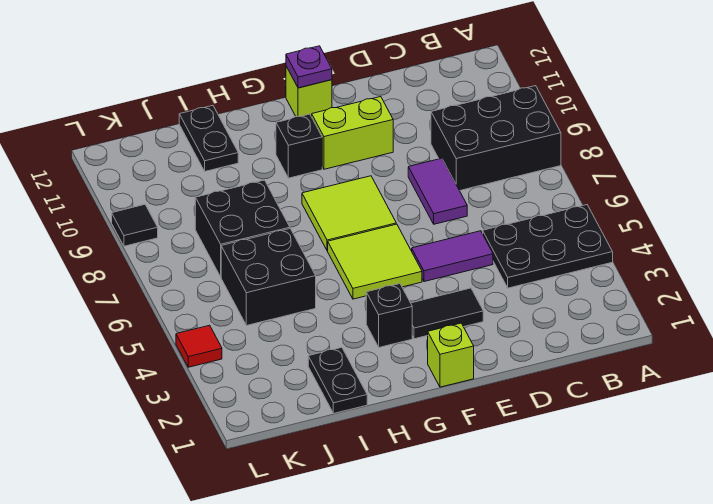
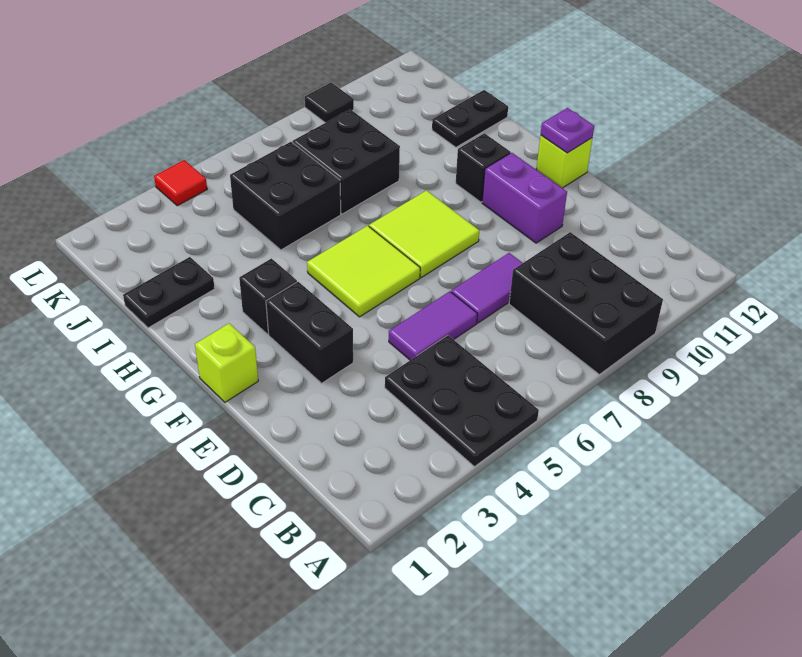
purple tile D5:E5 level 1 -> purple tile D5:D6 level 1
black tile E3:F3 level 1 -> black brick E3:F3 level 1
lime brick E10:F10 level 1 -> purple brick E10:F10 level 1

